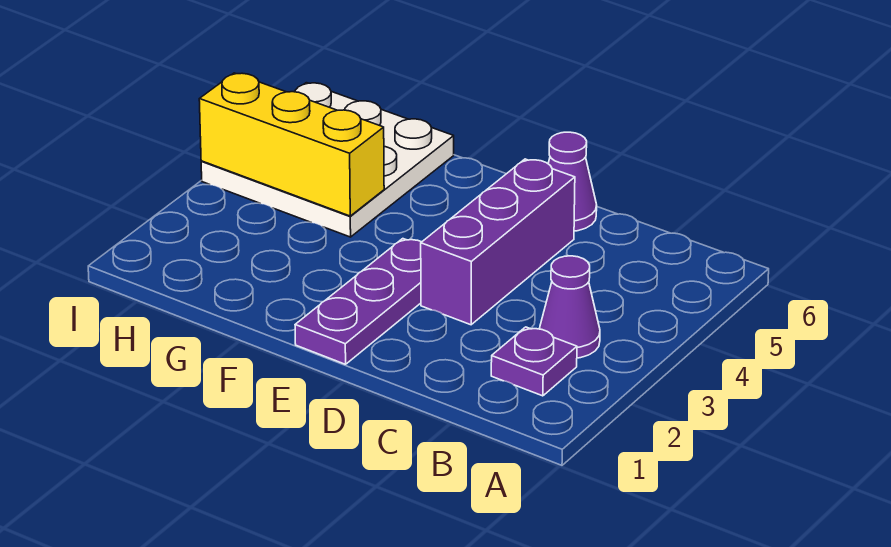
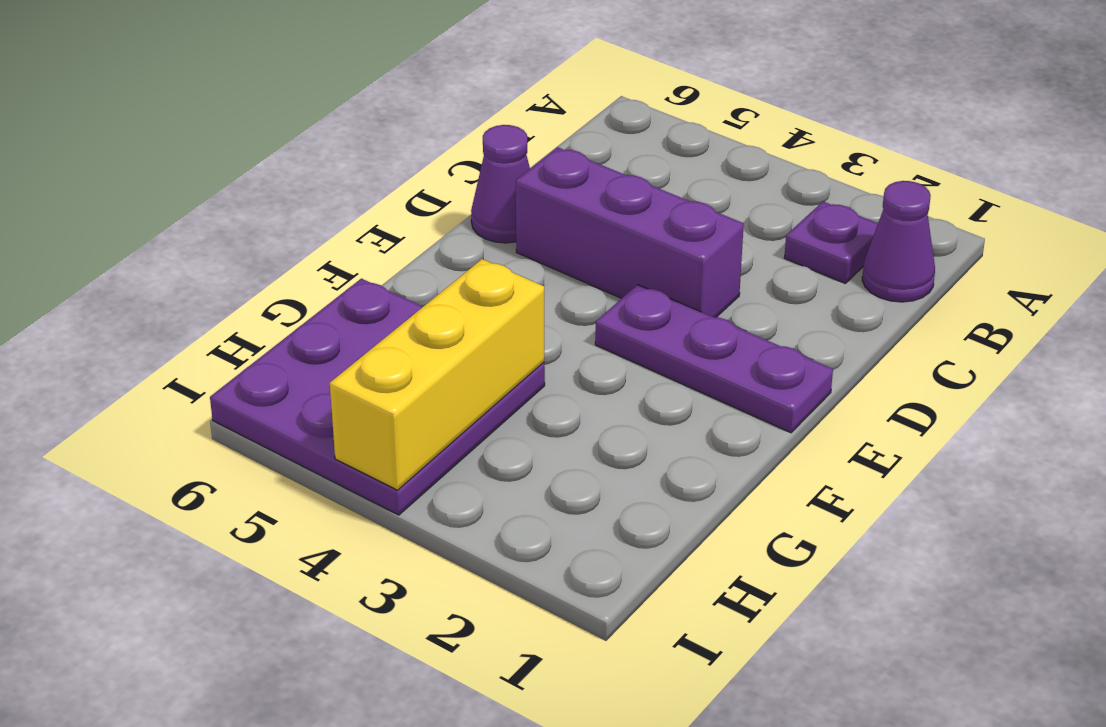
purple cone B3 level 1 -> purple cone B1 level 1
white plate G4:I6 level 1 -> purple plate G4:I6 level 1

